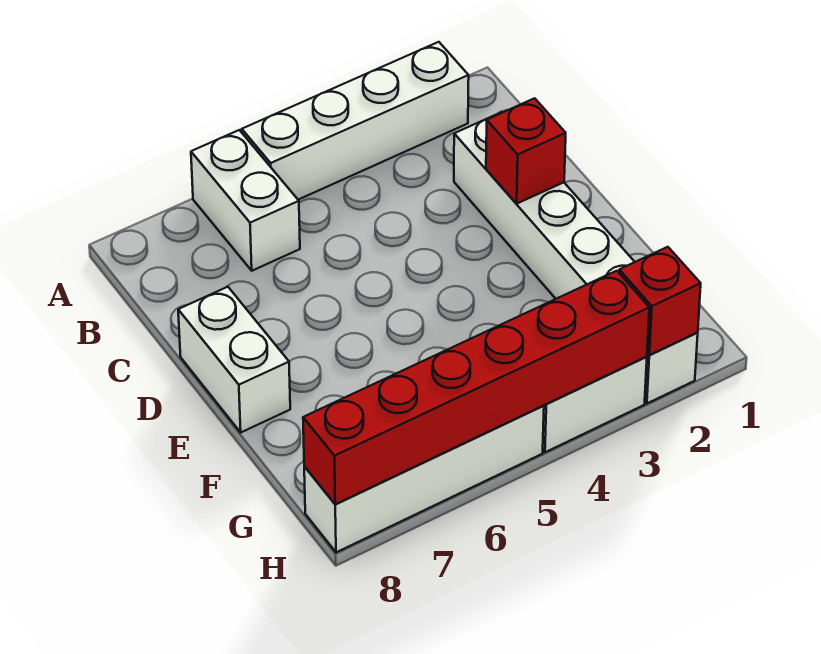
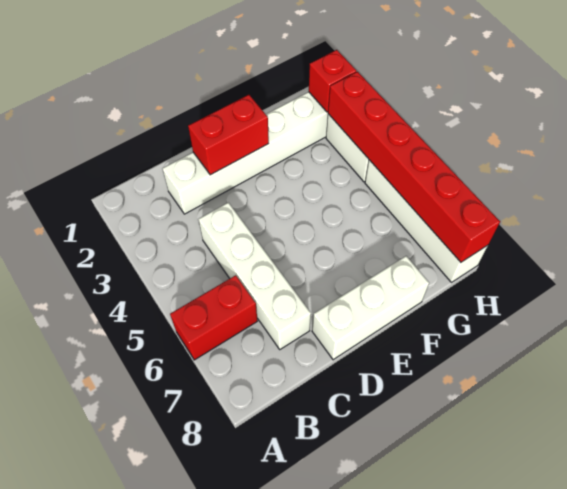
white brick A2:A5 level 1 -> white brick C4:C7 level 1
white brick A6:B6 level 1 -> red brick A6:B6 level 1
red brick D2 level 2 -> red brick D2:E2 level 2
white brick D8:E8 level 1 -> white brick D8:F8 level 1

